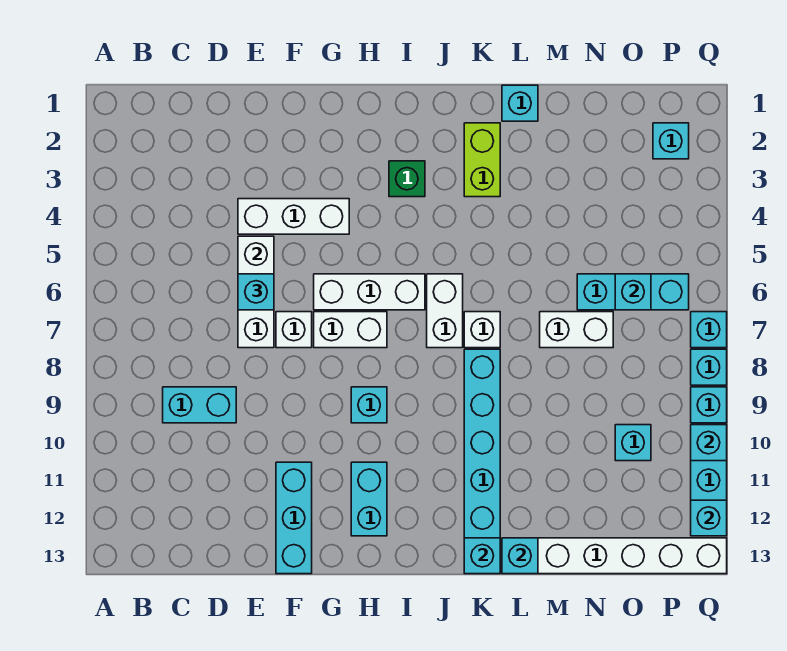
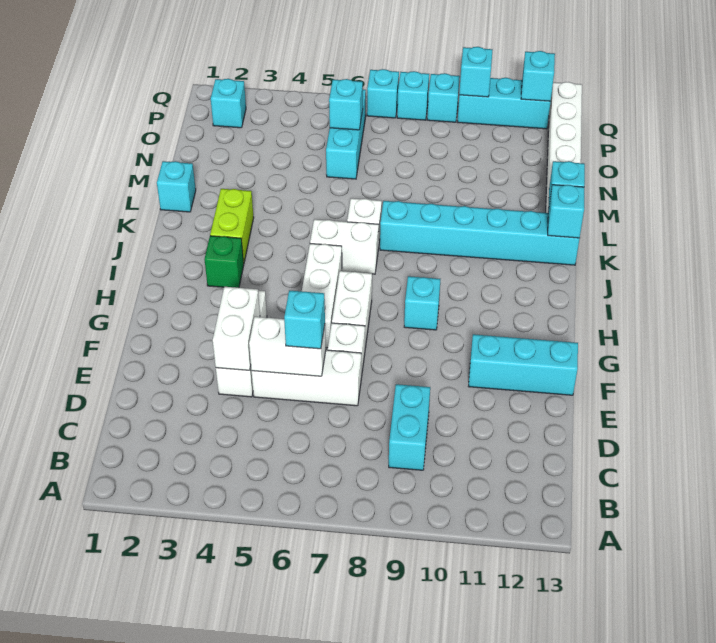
cyan brick H11:H12 level 1 -> none
lime brick K2:K3 level 1 -> lime brick J3:K3 level 1
white brick M7:N7 level 1 -> white brick E4:F4 level 2
cyan brick O10 level 1 -> none

